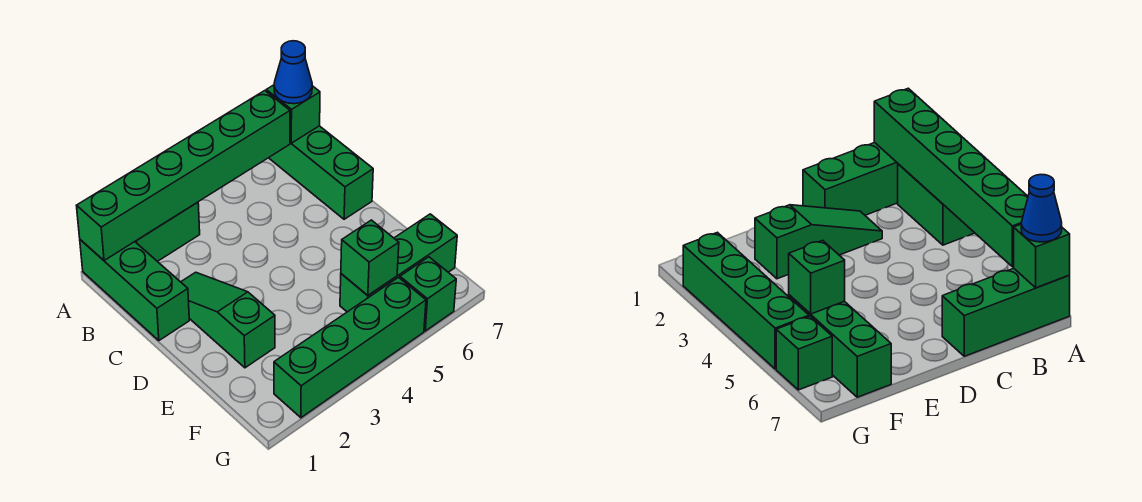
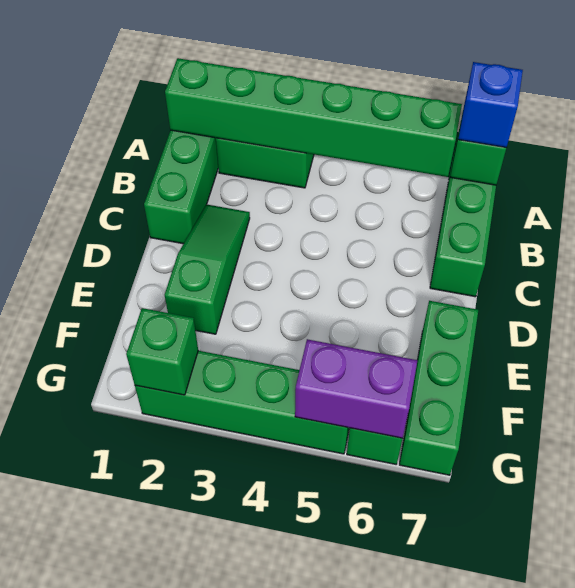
blue cone A7 level 3 -> blue brick A7 level 3
green brick F5:F7 level 1 -> green brick E7:G7 level 1
green brick F5 level 2 -> green brick G2 level 2
none -> purple brick G5:G6 level 2

